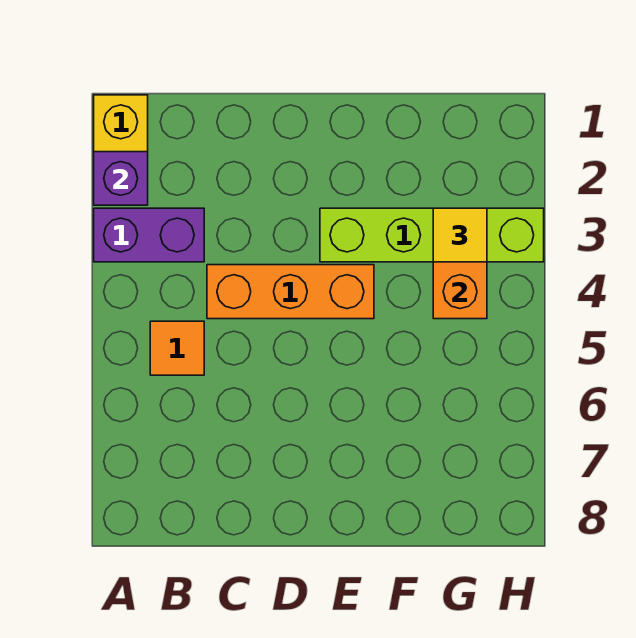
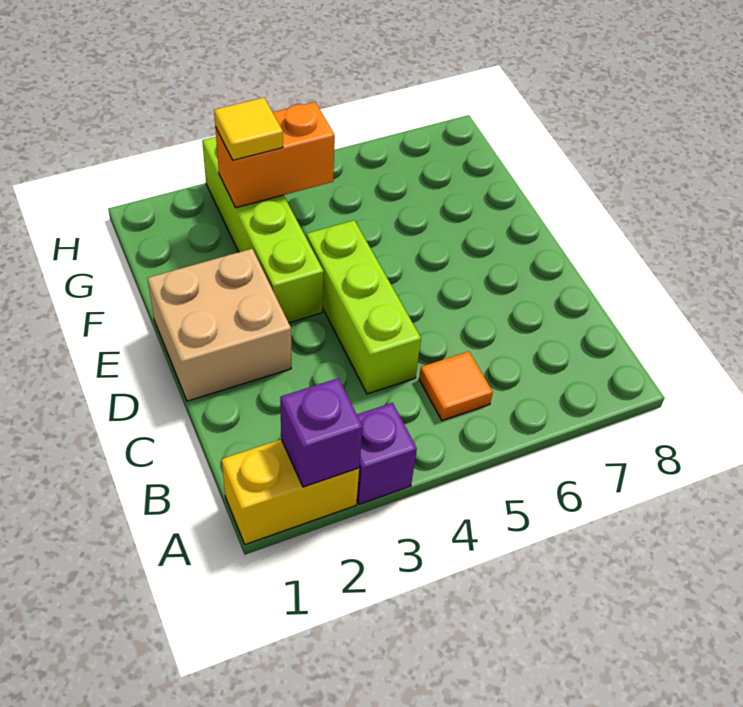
purple brick A3:B3 level 1 -> purple brick A3 level 1
orange brick C4:E4 level 1 -> lime brick C4:E4 level 1
none -> tan brick D1:E2 level 1

